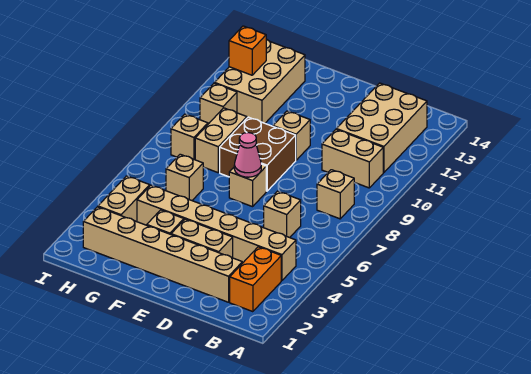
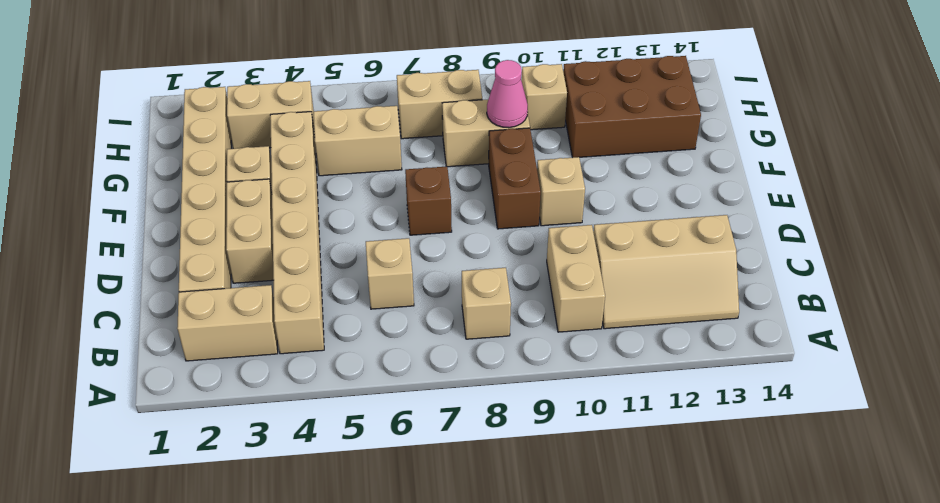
orange brick B2:B3 level 1 -> tan brick B2:B3 level 1
tan brick B11:C13 level 1 -> tan slope B11:C13 level 1 top C
tan brick E7 level 1 -> brown brick E7 level 1
pink cone E7 level 2 -> pink cone G9 level 2
brown brick E8:F9 level 1 -> brown brick E9:F9 level 1
tan brick G6 level 1 -> tan brick G5:G6 level 1
tan brick G11:H13 level 1 -> brown brick G11:H13 level 1
tan brick H8 level 1 -> tan brick H7:H8 level 1
orange brick H12 level 2 -> none

